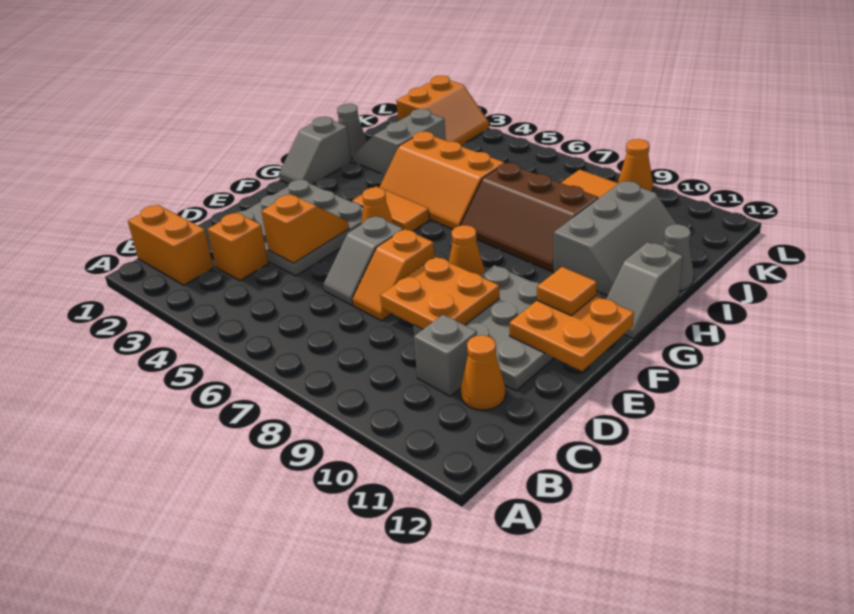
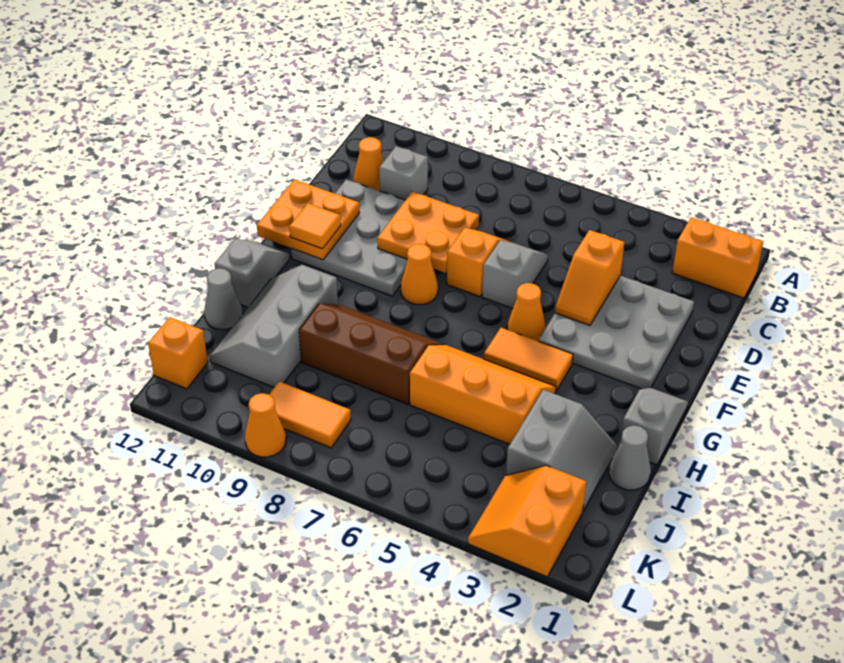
orange brick C3 level 1 -> orange brick K12 level 1

